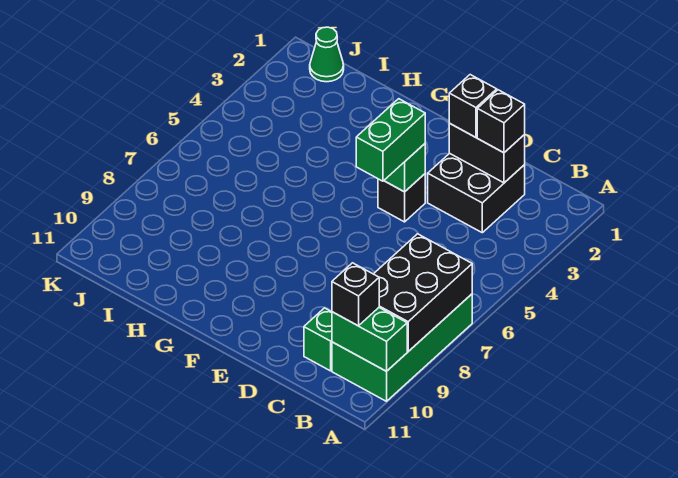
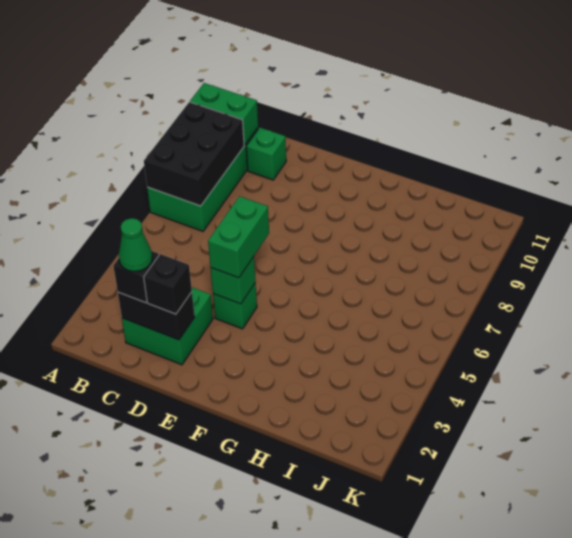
black brick B10 level 3 -> none
black brick C2:D3 level 1 -> green brick C2:D3 level 1
black brick E4 level 1 -> green brick E4 level 1
green cone J1 level 1 -> green cone C2 level 4

